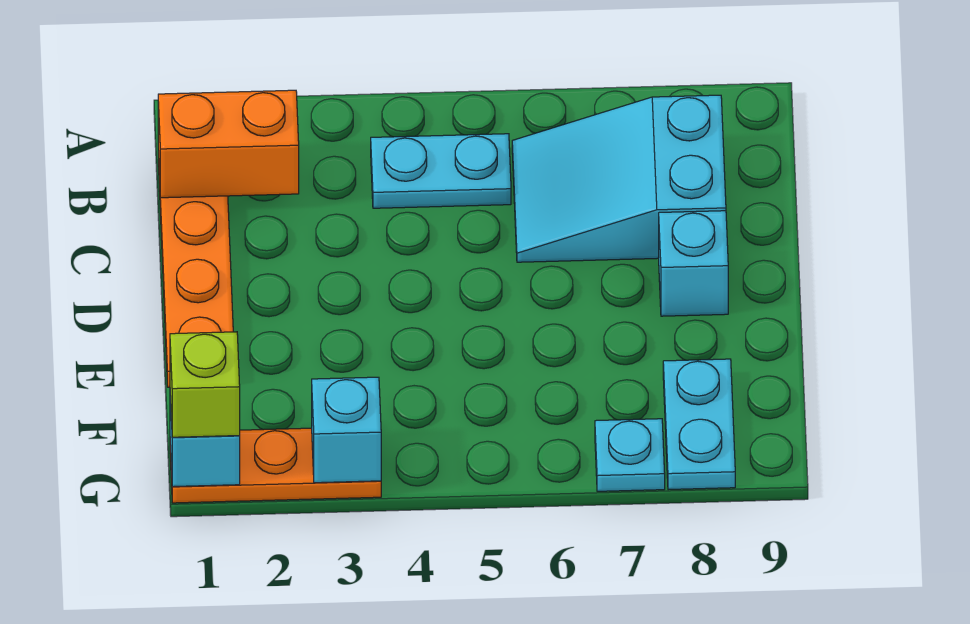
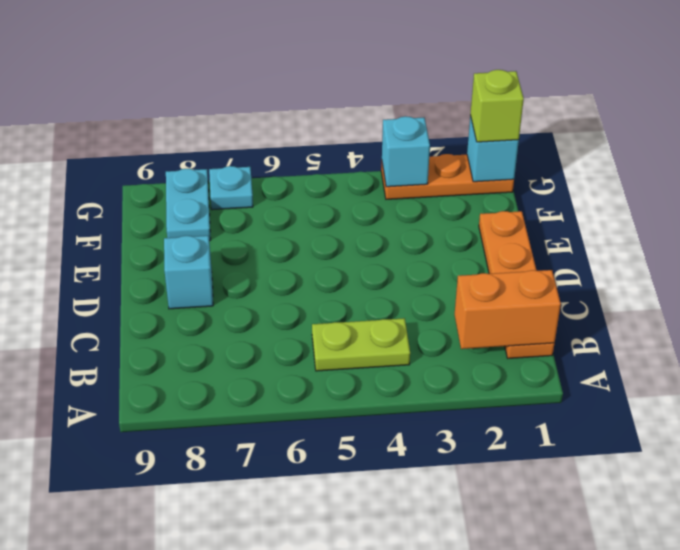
cyan plate B4:B5 level 1 -> lime plate B4:B5 level 1
cyan slope B6:C8 level 1 top 8 -> none

